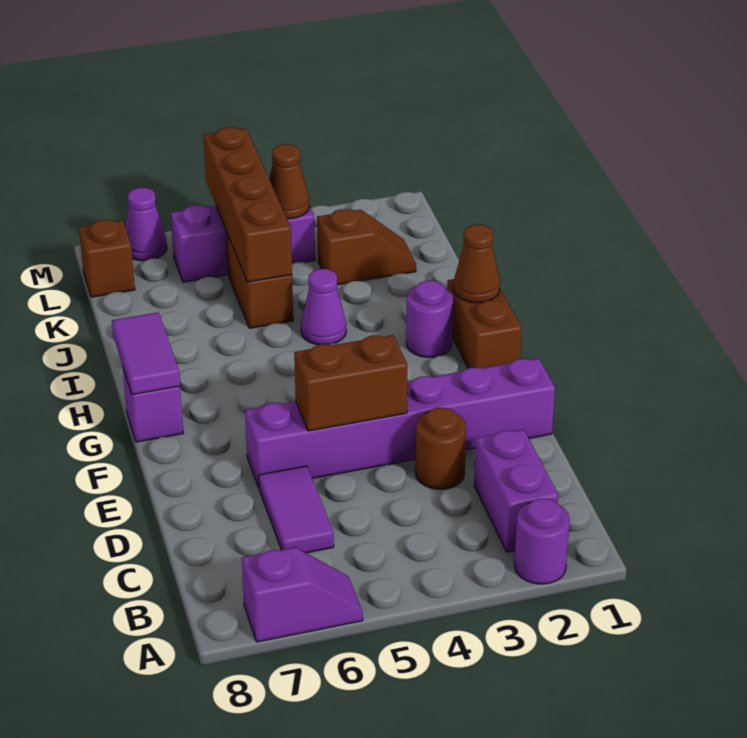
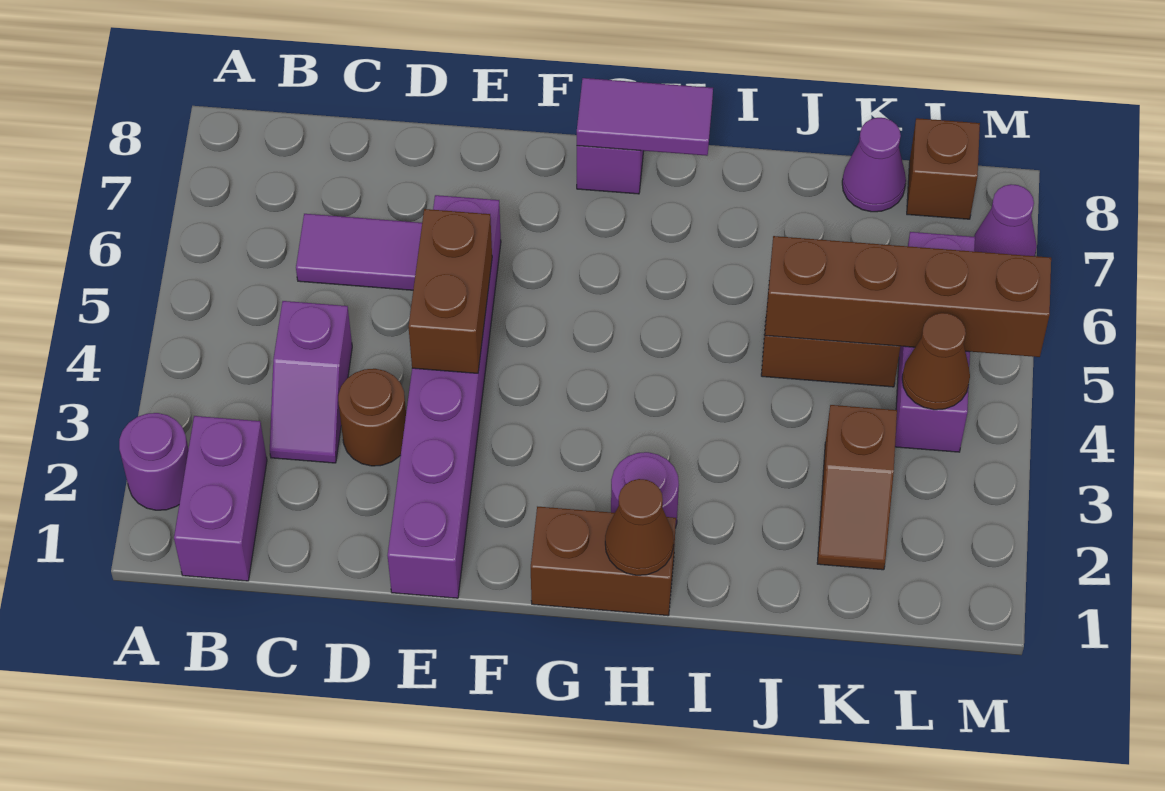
purple slope A6:A7 level 1 top 7 -> purple slope C3:C4 level 1 top 4
purple brick B2:C2 level 1 -> purple brick B1:B2 level 1
purple cone I4 level 1 -> purple cone K8 level 1

